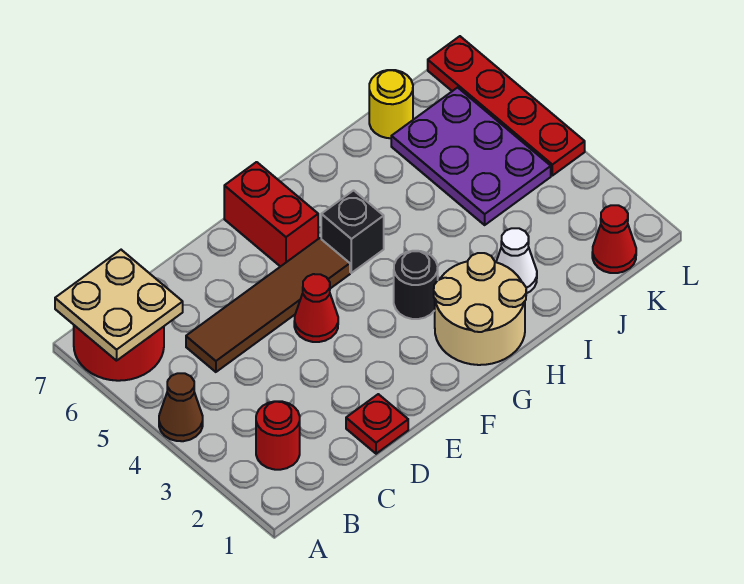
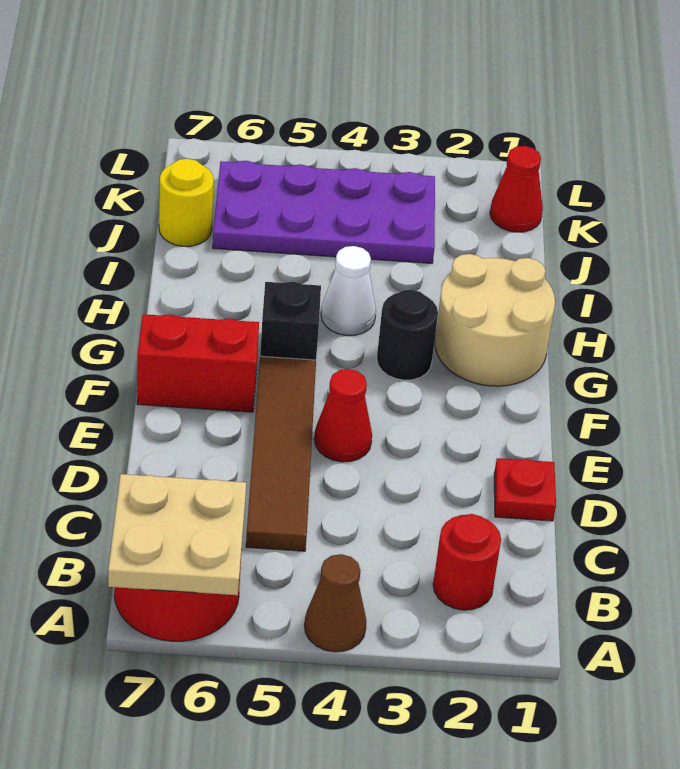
white cone I2 level 1 -> white cone H4 level 1
purple plate J4:K6 level 1 -> purple plate J3:K6 level 1
red plate L4:L7 level 1 -> none

